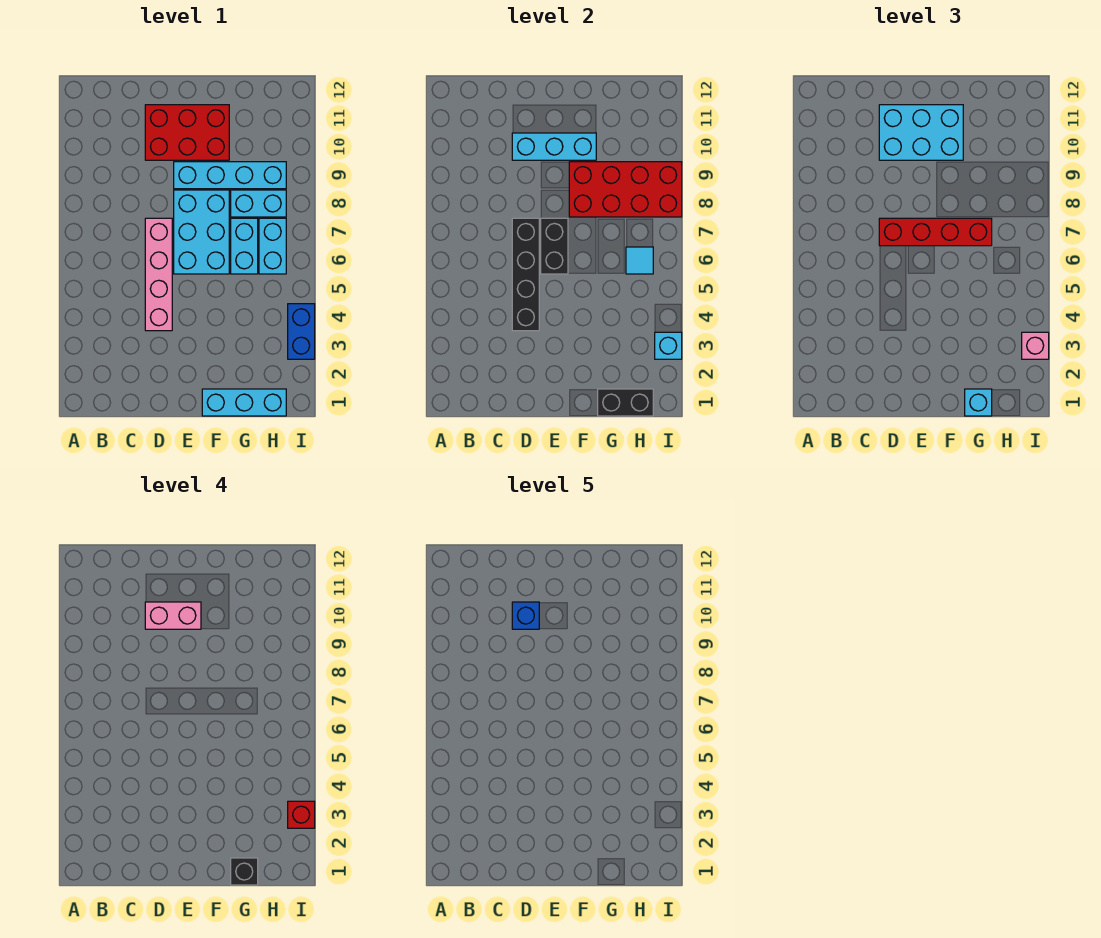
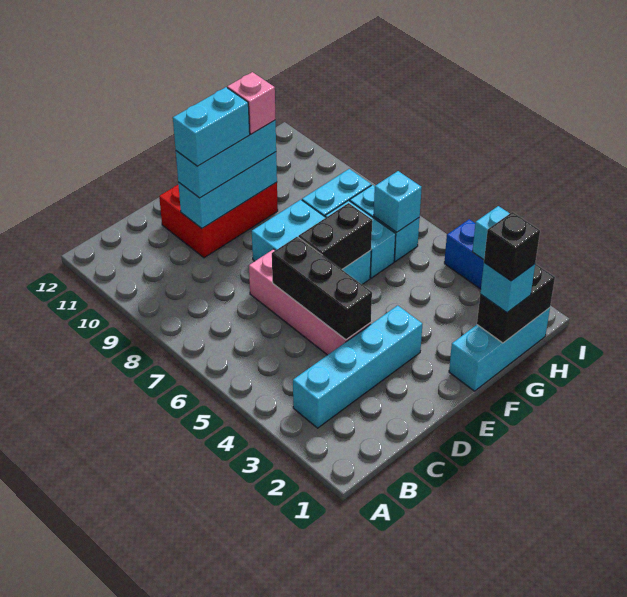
black brick D4:D7 level 2 -> black brick D4:D6 level 2
red brick D7:G7 level 3 -> none
cyan brick D10:F11 level 3 -> cyan brick D10:F10 level 3
pink brick D10:E10 level 4 -> cyan brick D10:E10 level 4
blue brick D10 level 5 -> none
black brick E6:E7 level 2 -> black brick E6:F6 level 2
cyan brick E9:H9 level 1 -> cyan brick B3:E3 level 1
red brick F8:I9 level 2 -> none
cyan tile H6 level 2 -> cyan brick H6 level 2
pink brick I3 level 3 -> pink brick F10 level 4
red brick I3 level 4 -> none

